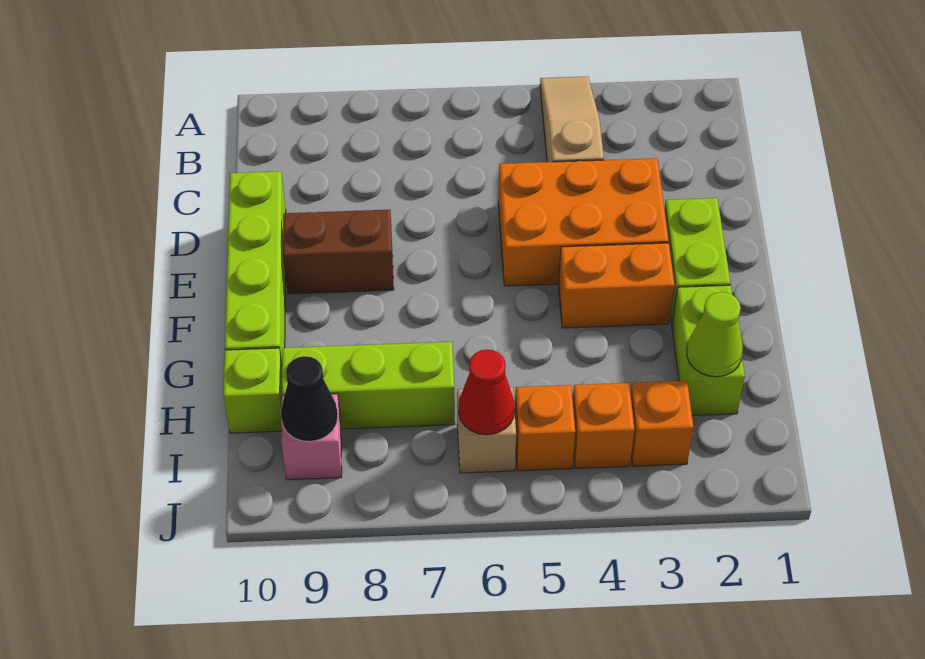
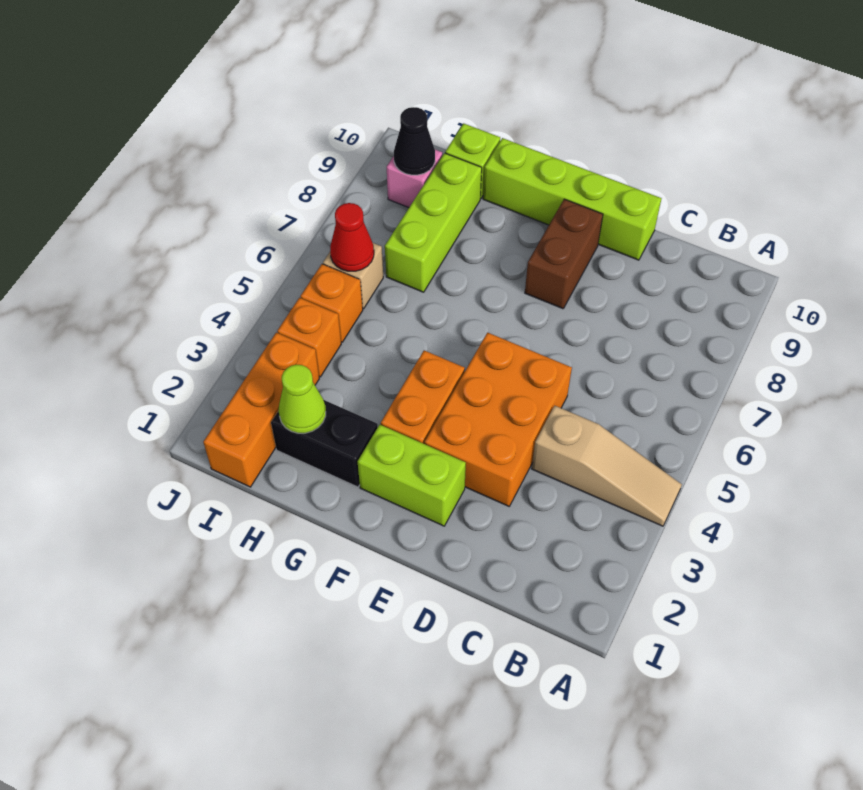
lime brick G2:H2 level 1 -> black brick G2:H2 level 1
orange brick I3 level 1 -> orange brick I1:I3 level 1

